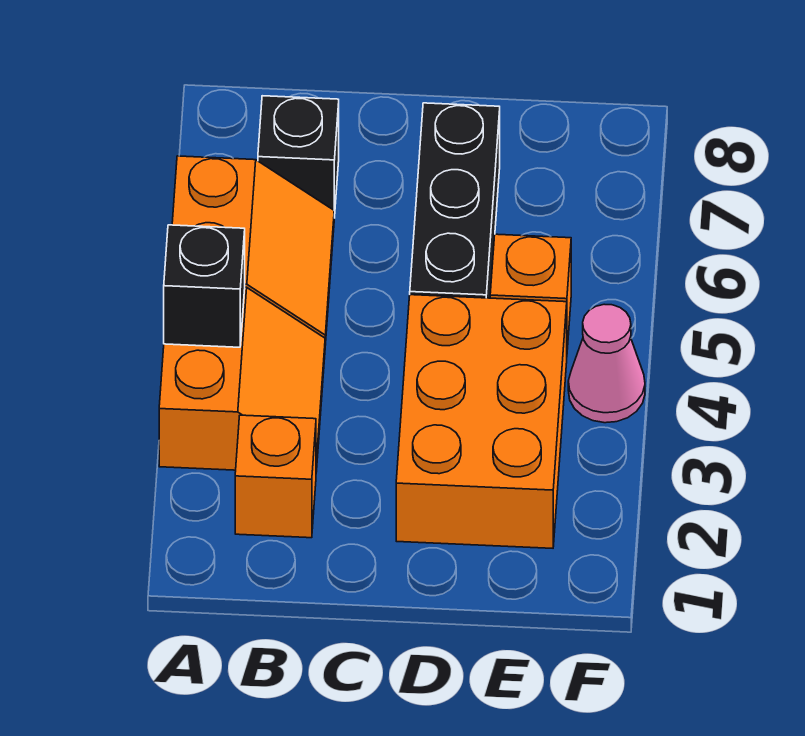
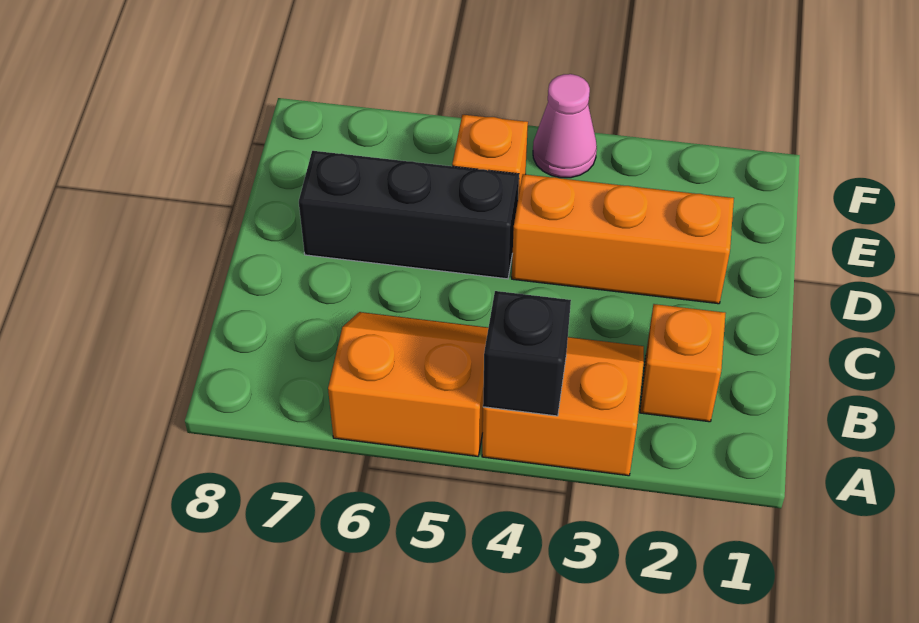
black brick B7 level 1 -> none
orange brick D2:E4 level 1 -> orange brick D2:D4 level 1

